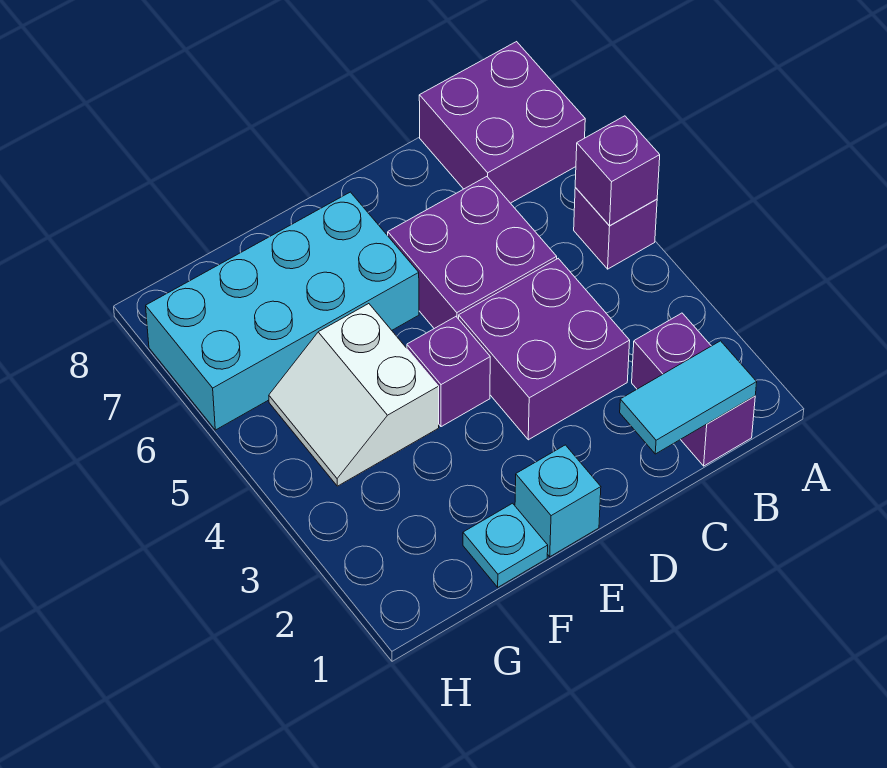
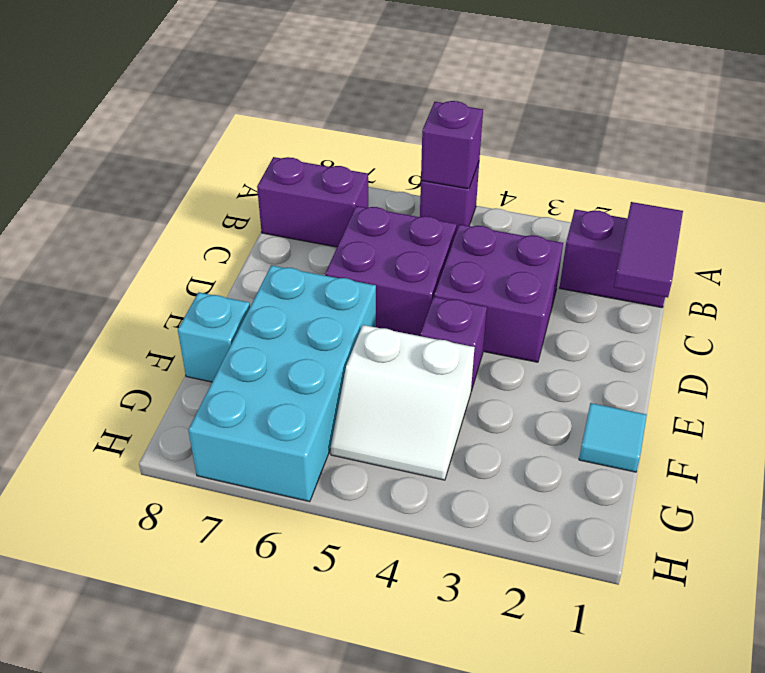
purple brick A7:B8 level 1 -> purple brick B7:B8 level 1
cyan tile B1:C1 level 2 -> purple tile B1:C1 level 2
cyan brick E1 level 1 -> cyan brick F8 level 1
cyan plate F1 level 1 -> cyan tile F1 level 1

